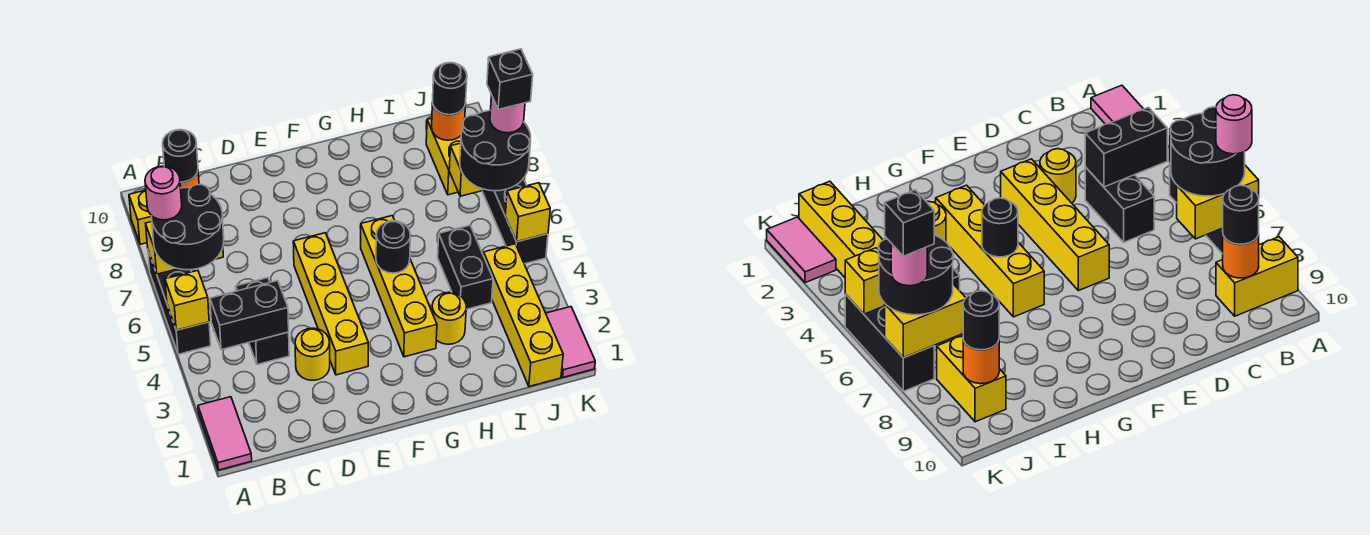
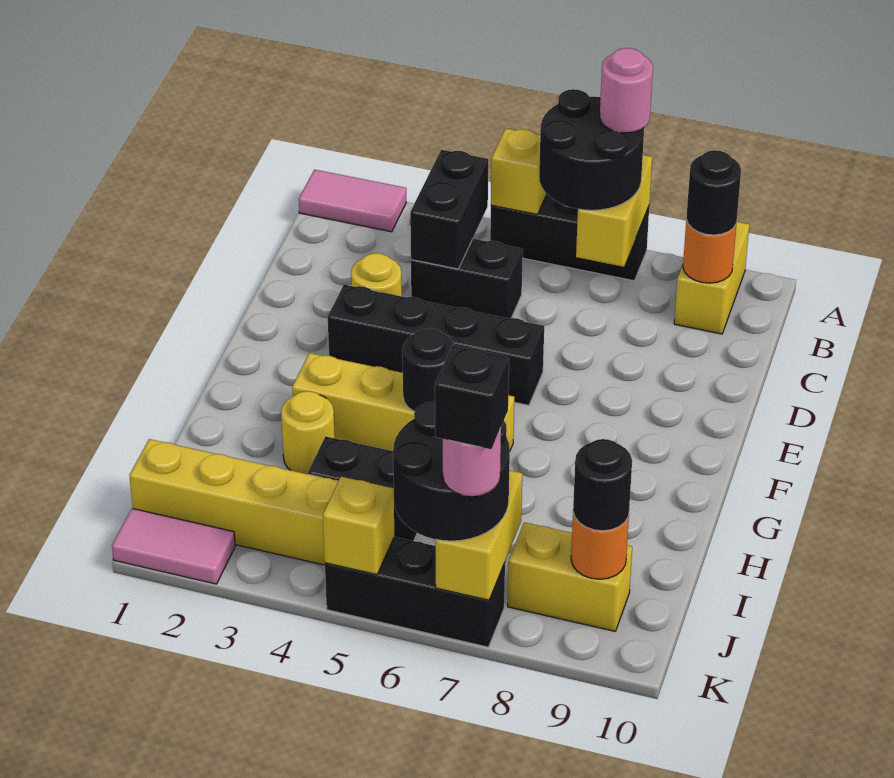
yellow brick E3:E6 level 1 -> black brick E3:E6 level 1

